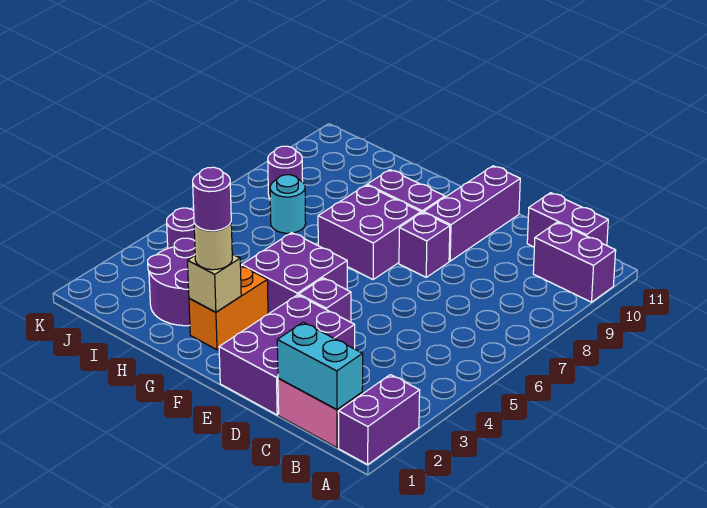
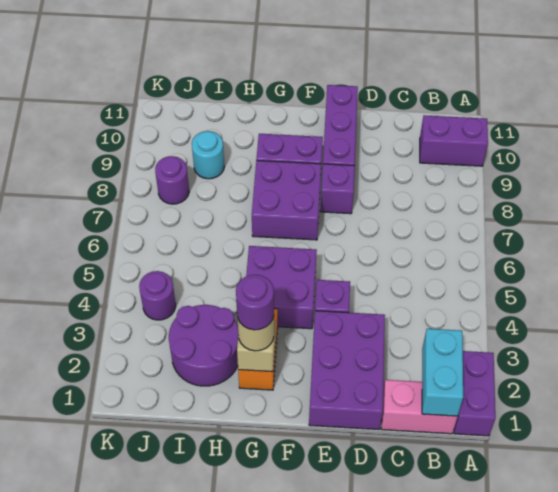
cyan brick B1:C1 level 2 -> cyan brick B1:B2 level 2
purple brick B11:C11 level 1 -> none
cyan round brick I7 level 1 -> cyan round brick I9 level 1

